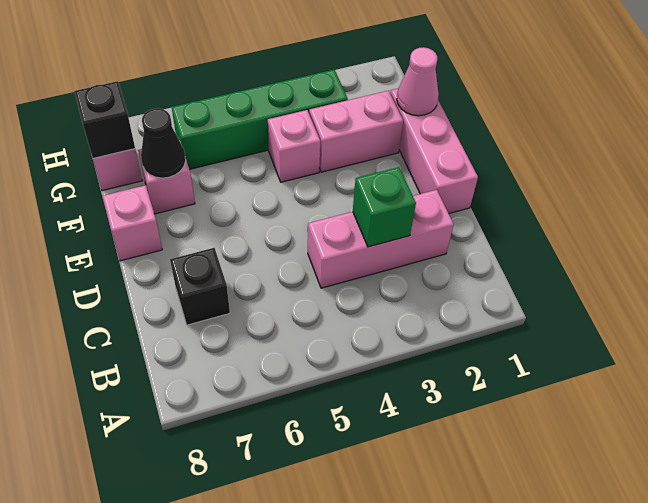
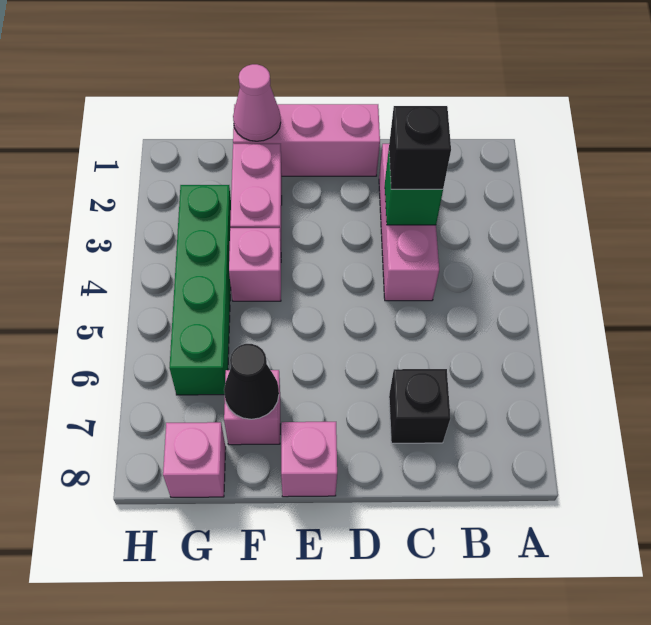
black brick G8 level 2 -> black brick C3 level 3

